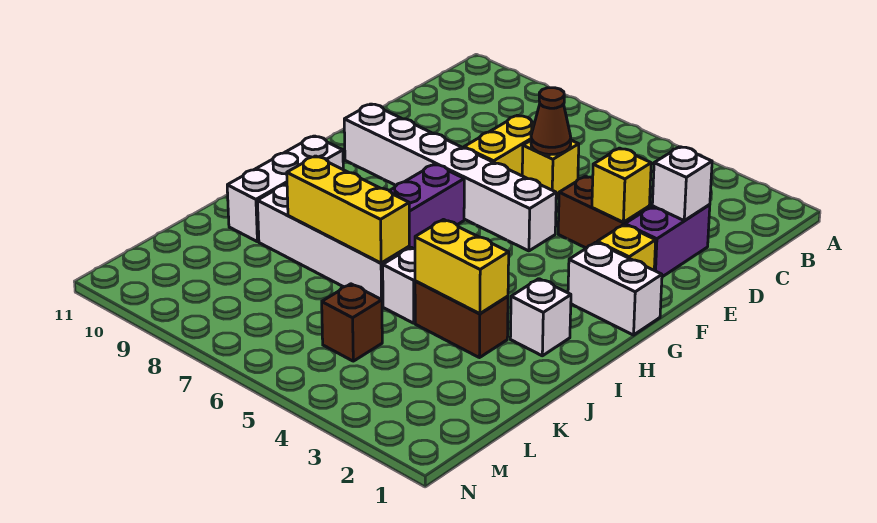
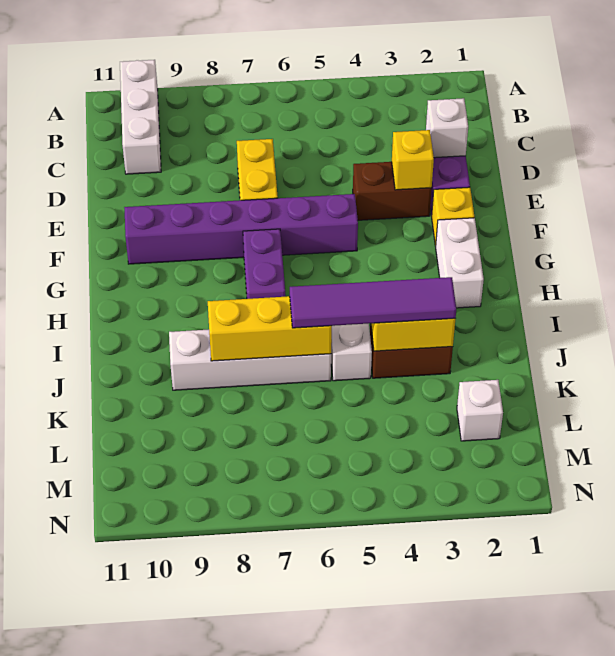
yellow brick D6 level 1 -> none
brown cone D6 level 2 -> none
white brick F5:F10 level 1 -> purple brick F5:F10 level 1
white brick G1:G2 level 1 -> white brick G2:H2 level 1
white brick H10:J10 level 1 -> white brick A10:C10 level 1
white brick I2 level 1 -> white brick L2 level 1
none -> purple tile J3:J6 level 3
brown brick L5 level 1 -> none

